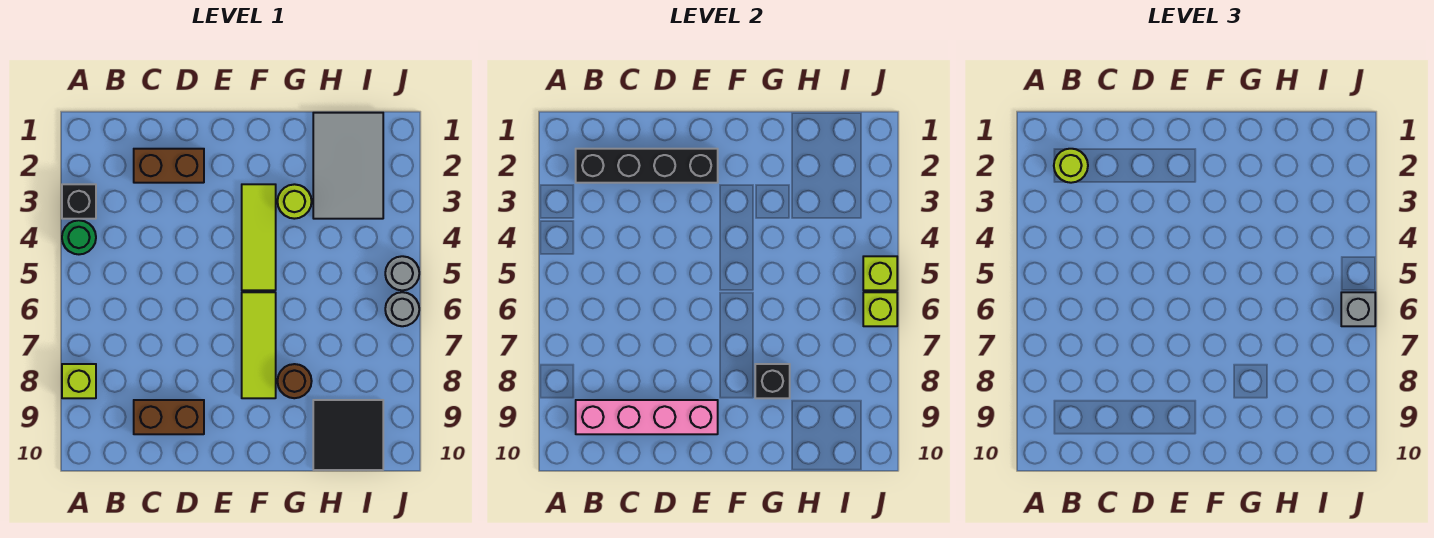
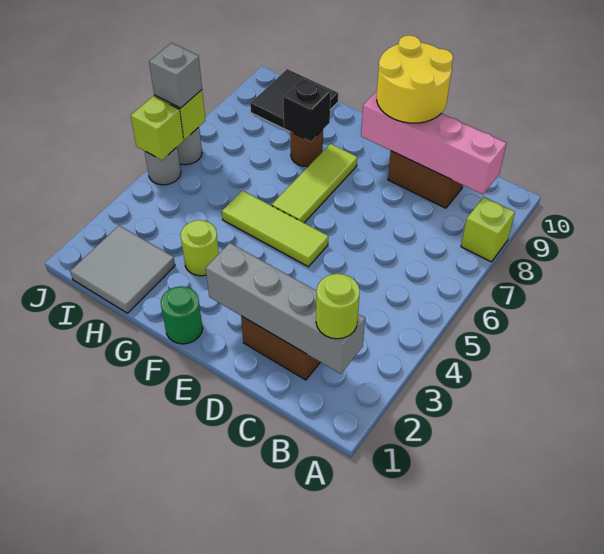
black brick A3 level 1 -> none
green round brick A4 level 1 -> green round brick F1 level 1
black brick B2:E2 level 2 -> grey brick B2:E2 level 2
none -> yellow round brick D9:E10 level 3
lime tile F3:F5 level 1 -> lime tile E5:G5 level 1
grey tile H1:I3 level 1 -> grey tile H1:I2 level 1

